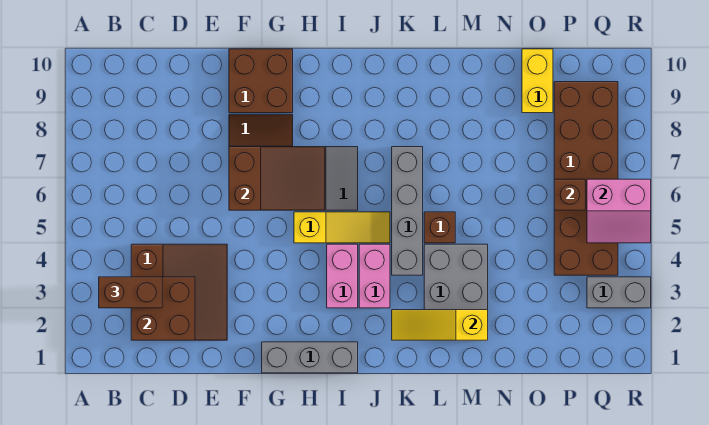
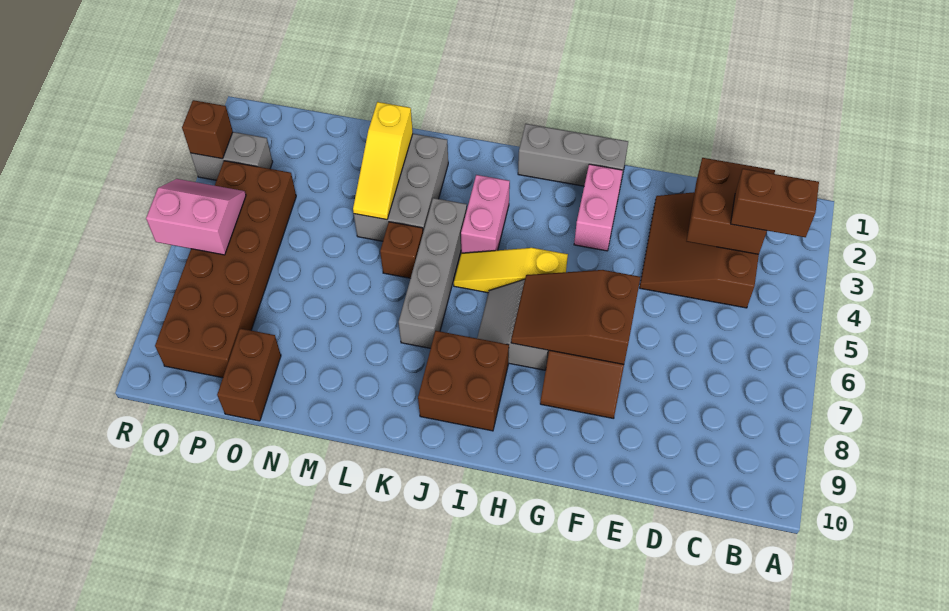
brown brick F9:G10 level 1 -> brown brick I8:J9 level 1
pink brick I3:I4 level 1 -> pink brick G2:G3 level 1
yellow slope K2:M2 level 2 top M -> yellow slope M2:M4 level 2 top 2
yellow brick O9:O10 level 1 -> brown brick O9:O10 level 1
brown brick P6 level 2 -> brown brick R3 level 2

